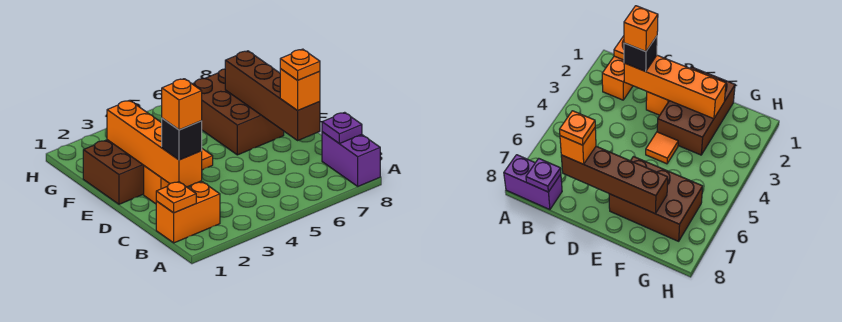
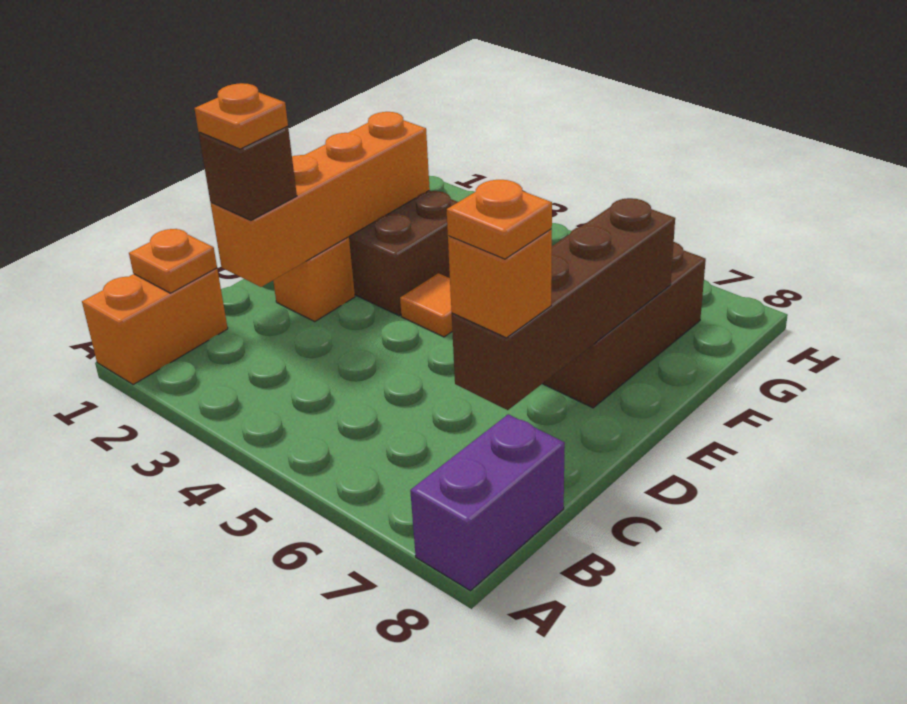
orange brick B1:B2 level 1 -> orange brick A1:B1 level 1
purple plate B8 level 2 -> none
black brick C2 level 3 -> brown brick C2 level 3
orange brick C2 level 4 -> orange plate C2 level 4

